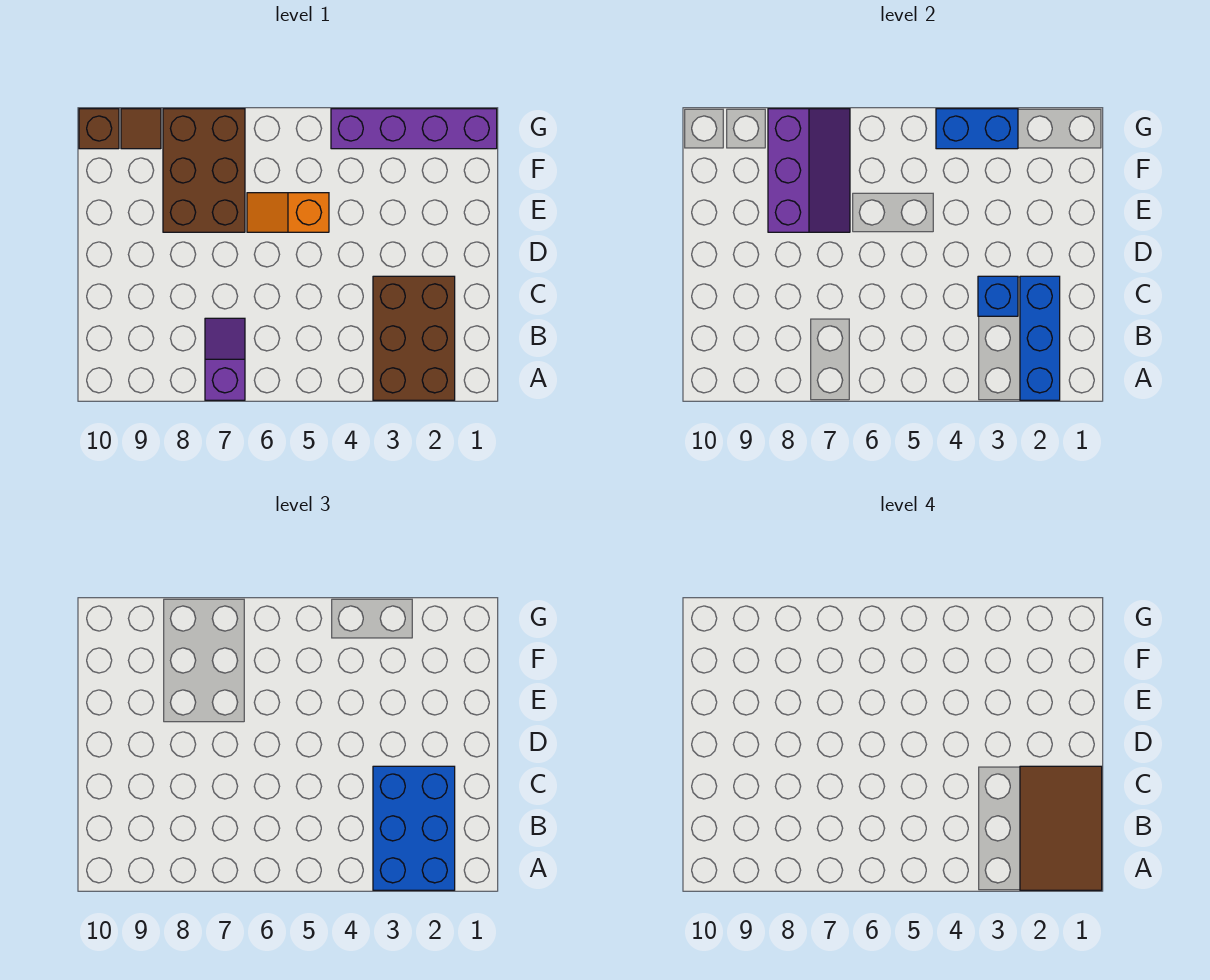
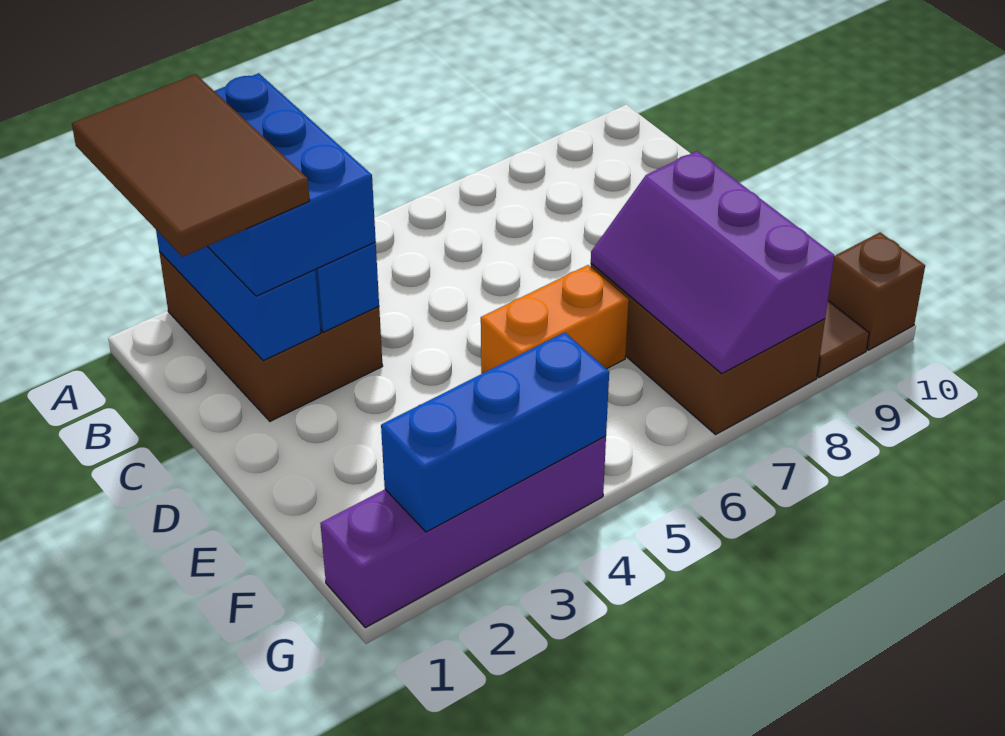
purple slope A7:B7 level 1 top A -> none
orange slope E5:E6 level 1 top 5 -> orange brick E5:E6 level 1
blue brick G3:G4 level 2 -> blue brick G2:G4 level 2

